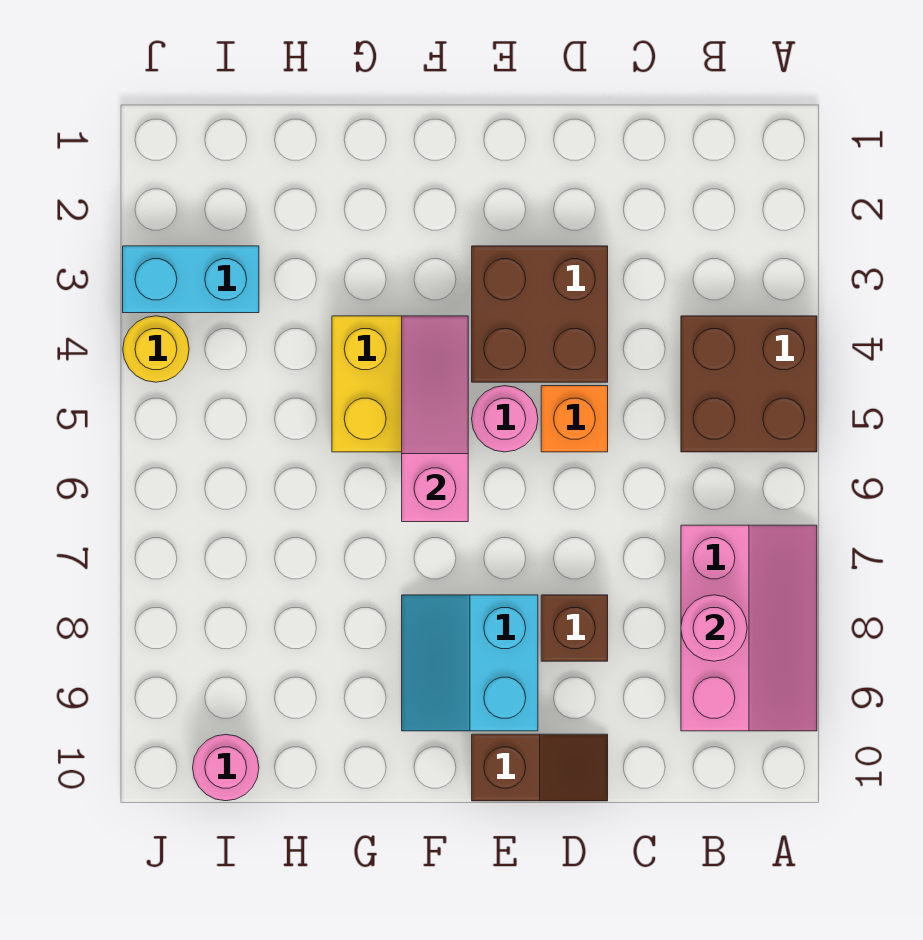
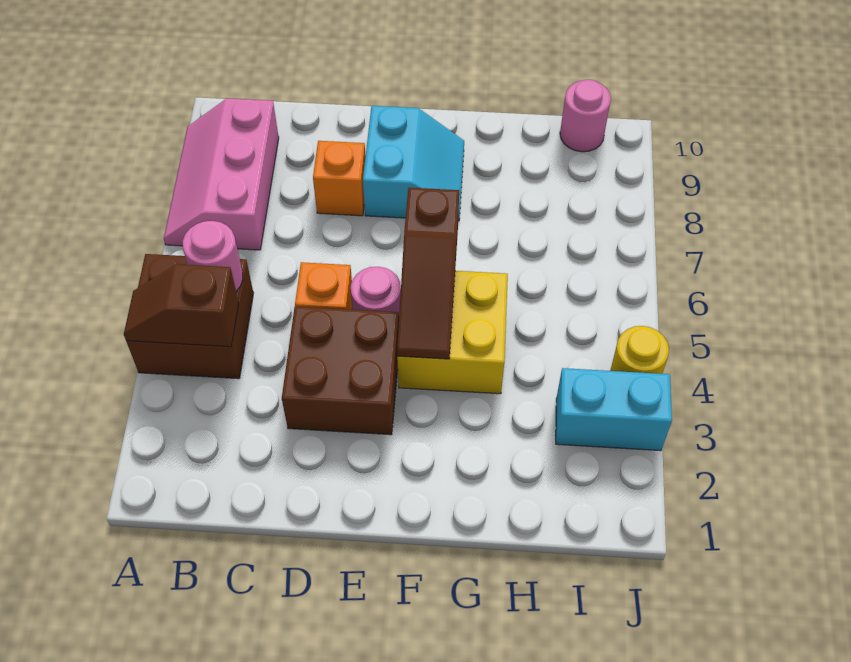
pink round brick B8 level 2 -> pink round brick B5 level 2
brown brick D8 level 1 -> orange brick D8 level 1
brown slope D10:E10 level 1 top E -> brown slope A4:B4 level 2 top B
pink slope F4:F6 level 2 top 6 -> brown slope F4:F6 level 2 top 6

